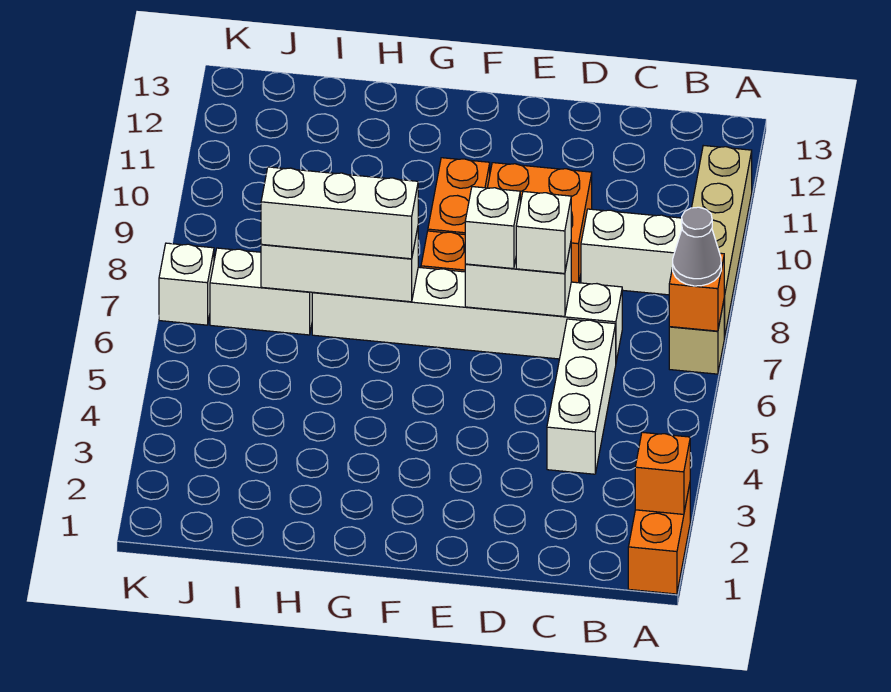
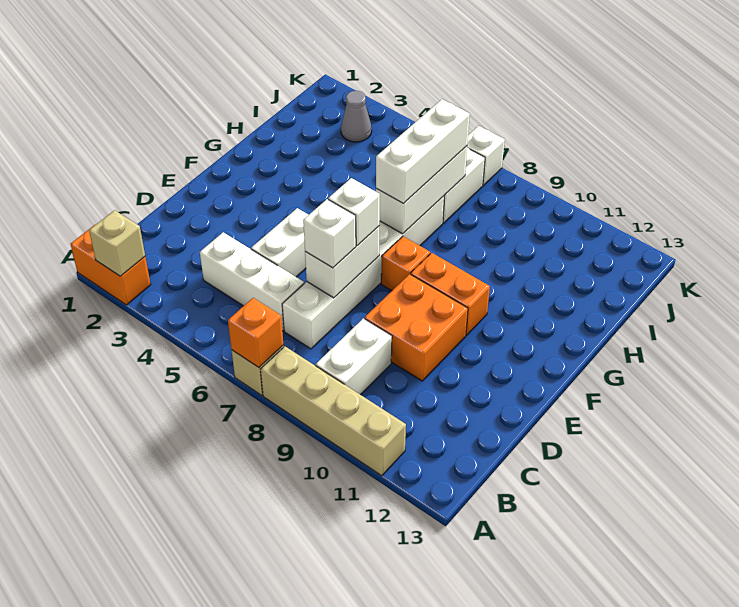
orange brick A2 level 2 -> tan brick A2 level 2
grey cone A7 level 3 -> grey cone J3 level 1
none -> white brick D5:E5 level 1

